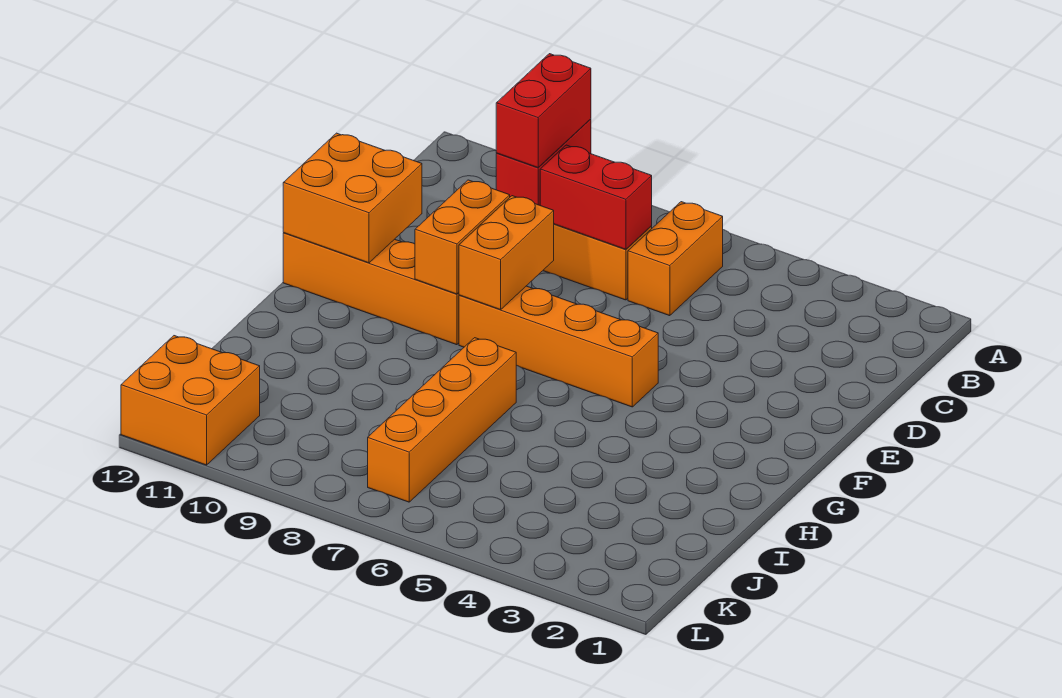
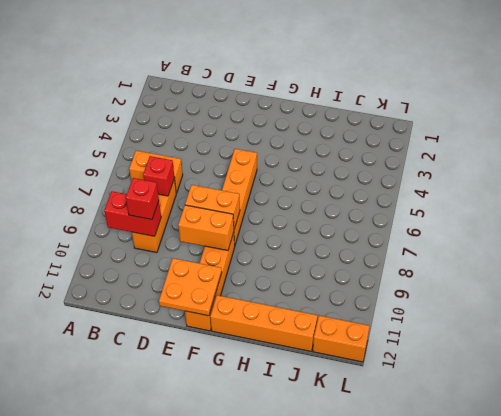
red brick B9:C9 level 3 -> red brick C9 level 3
red brick C7:C8 level 2 -> red brick C7 level 2
orange brick E11:F12 level 2 -> orange plate E11:F12 level 2
orange brick H7:K7 level 1 -> orange brick G12:J12 level 1
orange brick K11:L12 level 1 -> orange brick K12:L12 level 1

